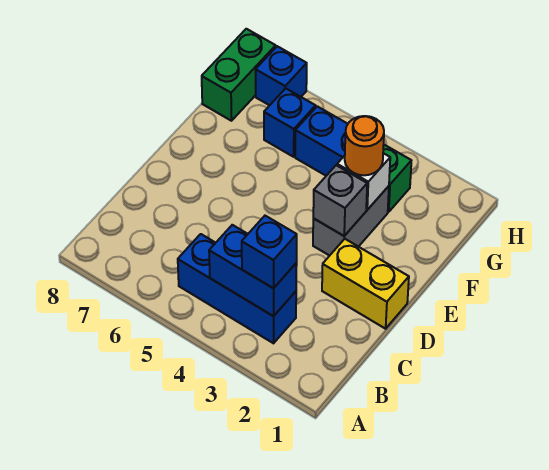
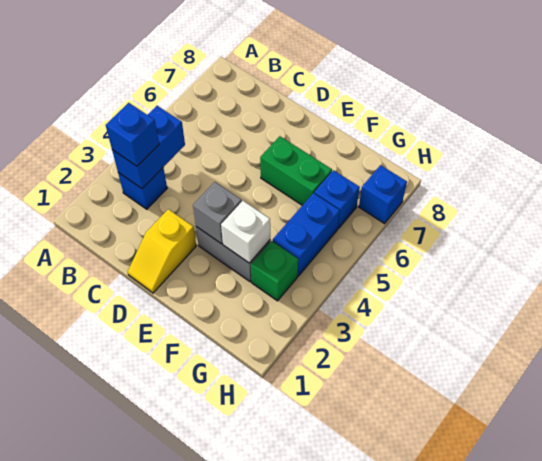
blue brick B3:B5 level 1 -> blue brick B3 level 1
yellow brick D1:D2 level 1 -> yellow slope D1:D2 level 1 top 2
orange round brick F3 level 3 -> none
green brick G8:H8 level 1 -> green brick E6:F6 level 1

